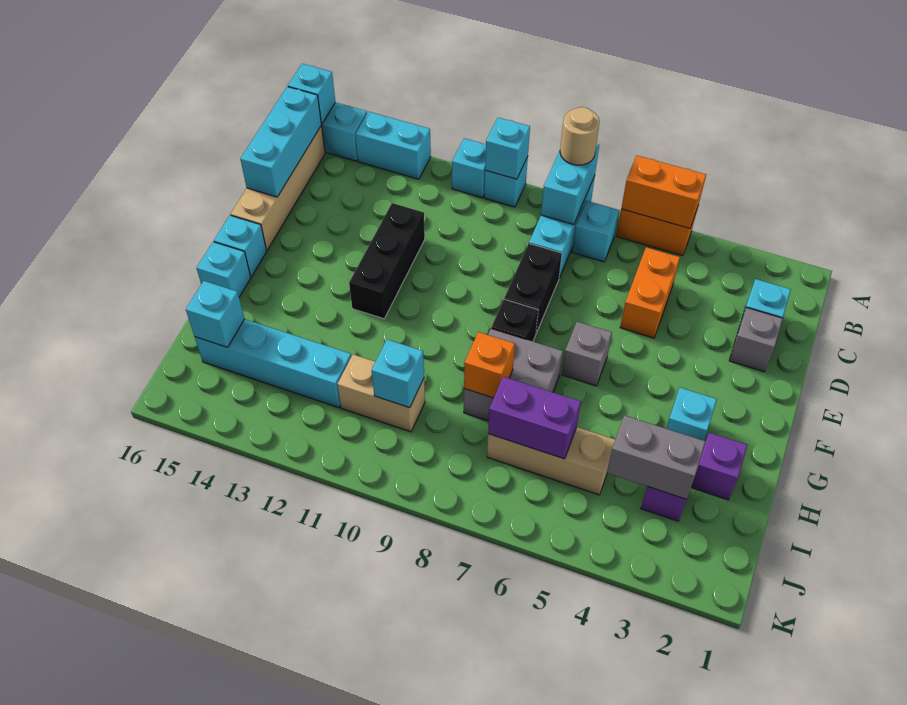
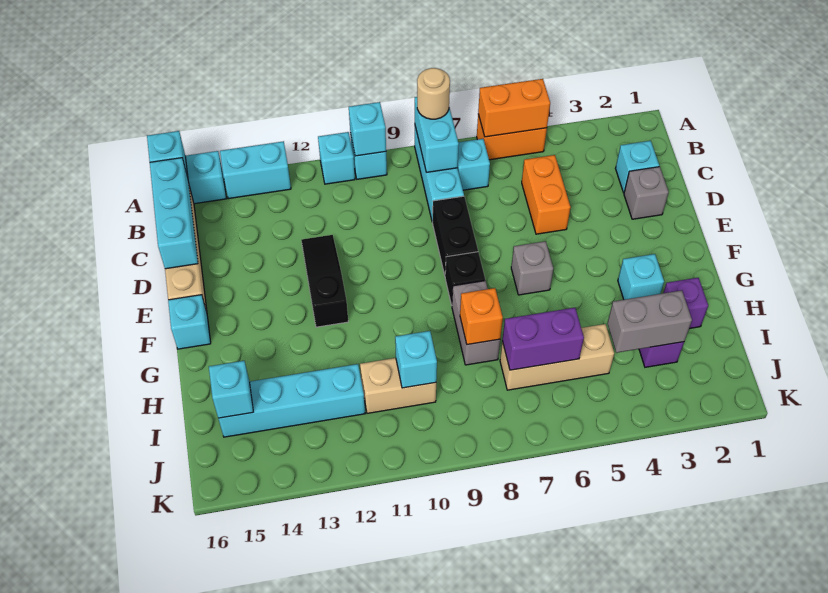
black brick D12:F12 level 1 -> black slope D12:F12 level 1 top F
grey brick G7:H8 level 1 -> grey brick G8:H8 level 1
cyan brick G16 level 1 -> none

